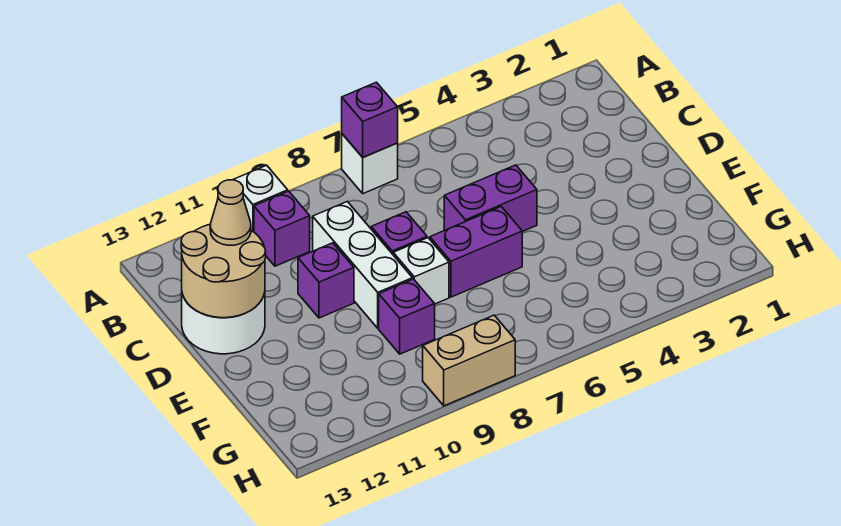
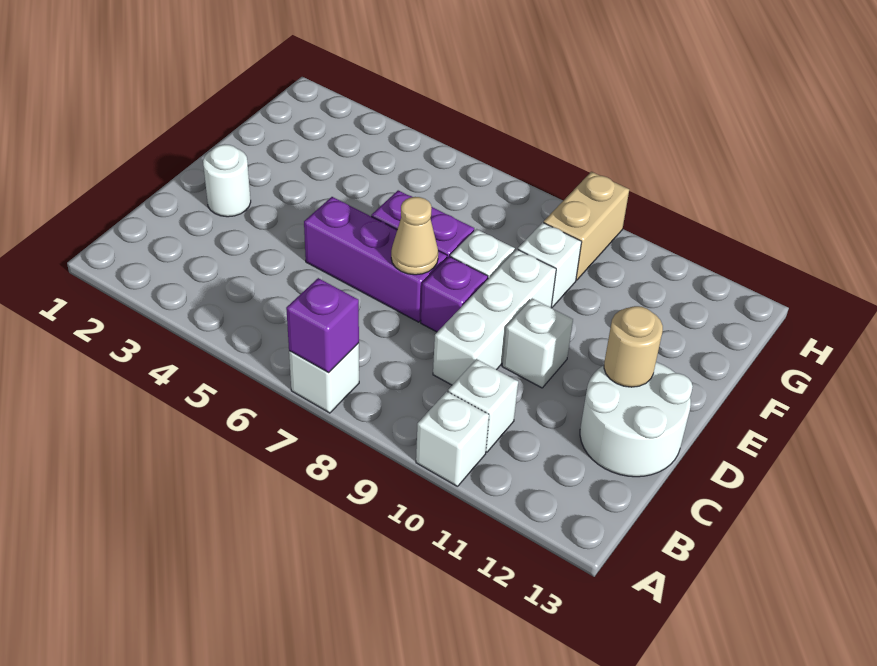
purple brick B10 level 1 -> white brick B10 level 1
tan round brick C12:D13 level 2 -> tan round brick D12 level 2
tan cone C12 level 3 -> tan cone D7 level 2
none -> white round brick D2 level 1
purple brick D5:D6 level 1 -> purple brick D5:D7 level 1
purple brick D10 level 1 -> white brick D10 level 1
purple brick F9 level 1 -> white brick F9 level 1
tan brick H8:H9 level 1 -> tan brick G9:H9 level 1

